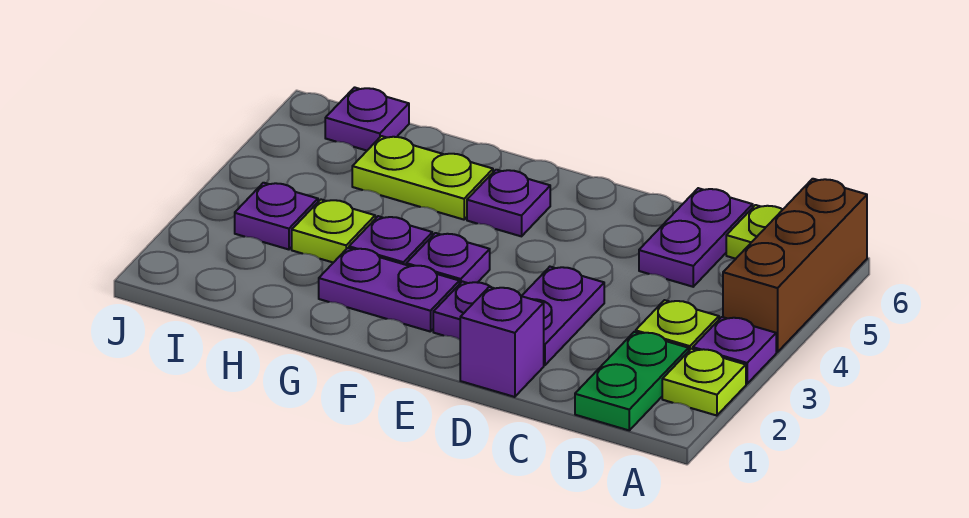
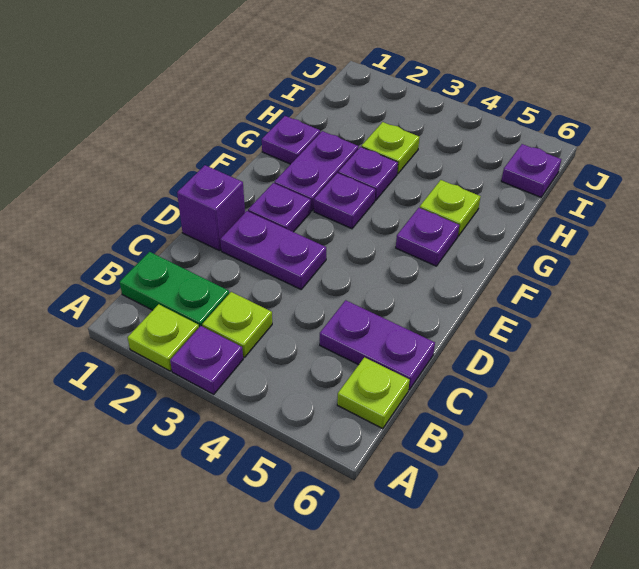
brown brick A4:A6 level 1 -> none
lime plate G5:H5 level 1 -> lime plate G5 level 1
purple plate I3 level 1 -> purple plate G1 level 1

